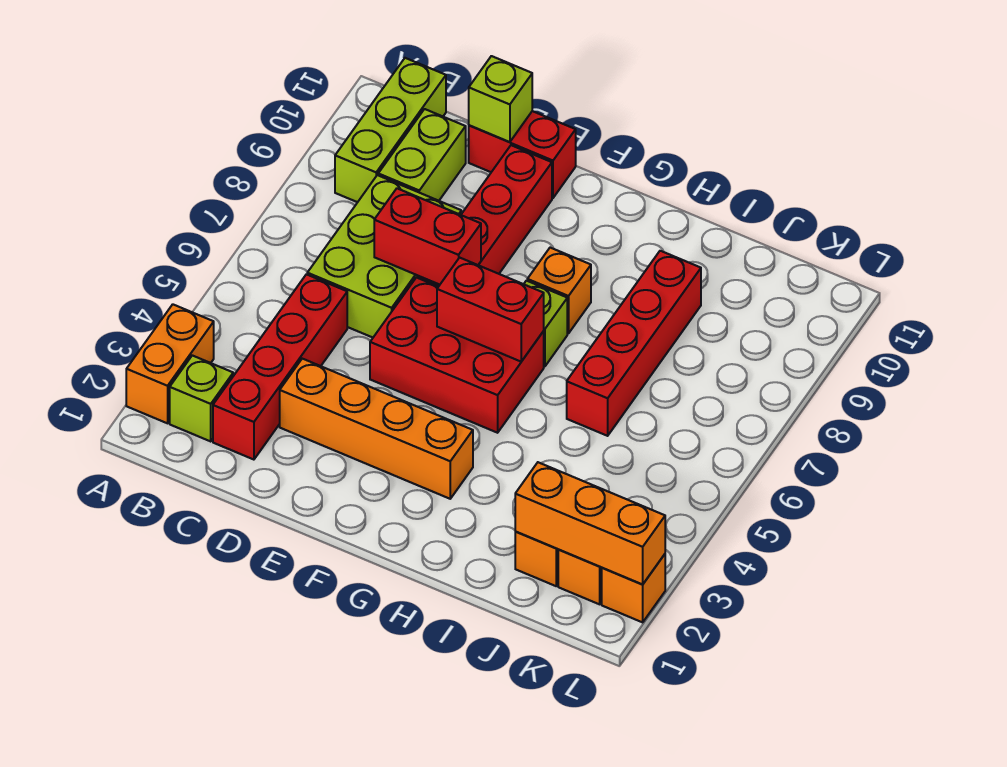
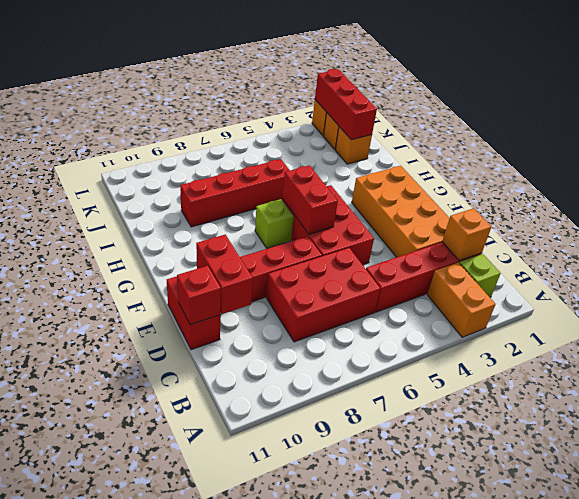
orange brick A2:A3 level 1 -> orange brick A3:B3 level 1
lime brick B9:B11 level 1 -> none
lime brick C6:D8 level 1 -> red brick C6:D8 level 1
lime brick C9:C10 level 1 -> none
orange brick D3:G3 level 1 -> orange brick D2:G3 level 1
red brick D7:E7 level 2 -> red brick D10:E10 level 2
lime brick D11 level 2 -> red brick D11 level 2
orange brick G8 level 1 -> orange brick C2 level 2
orange brick J2:L2 level 2 -> red brick J2:L2 level 2

